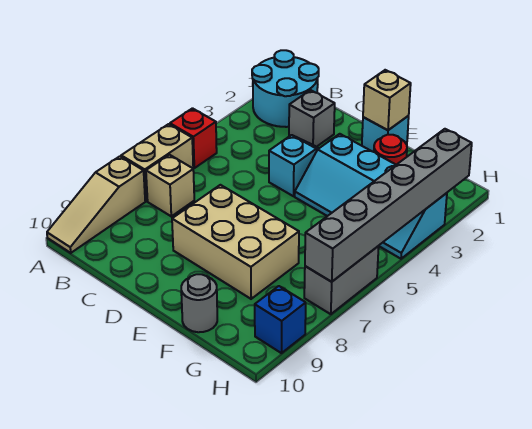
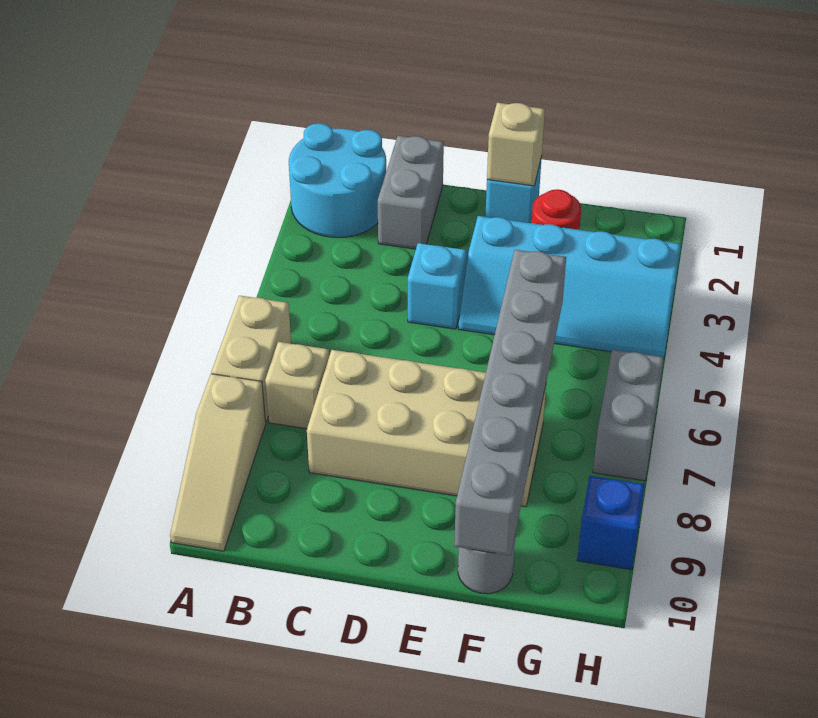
red brick A5 level 1 -> none
grey brick C2 level 1 -> grey brick C1:C2 level 1
tan brick D7:F8 level 1 -> tan brick C7:F8 level 1
grey brick H2:H7 level 2 -> grey brick F5:F10 level 2

